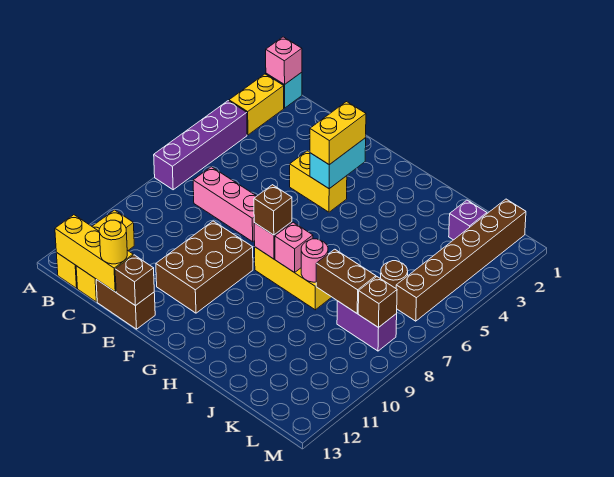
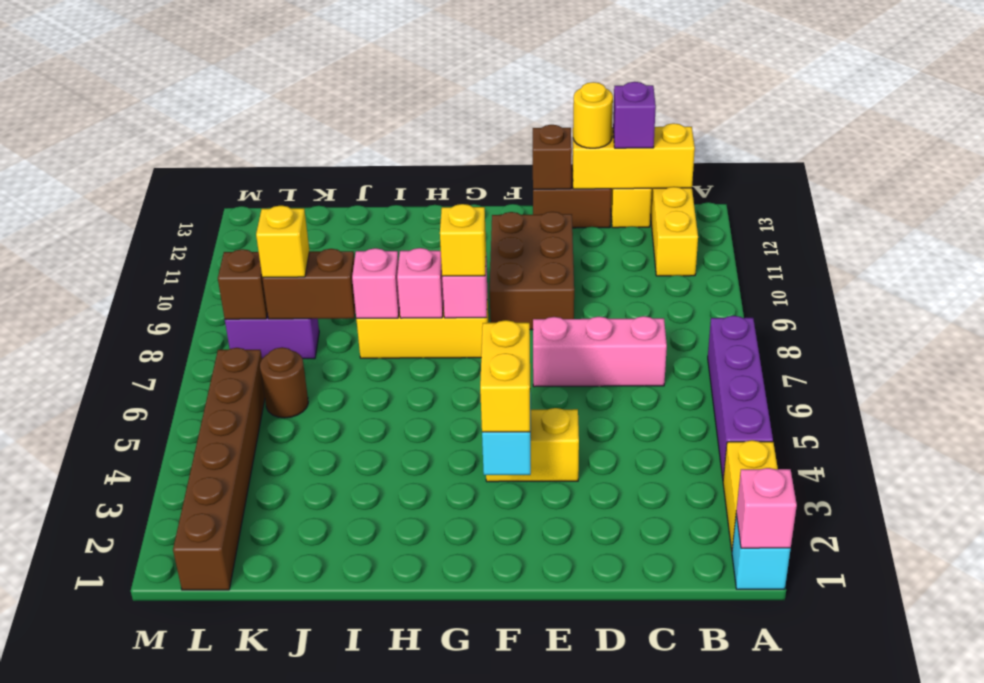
brown brick G8 level 3 -> yellow brick G8 level 3
pink round brick I8 level 2 -> pink brick I8 level 2
purple brick K2 level 1 -> purple brick C13 level 3
none -> yellow brick K8 level 3

